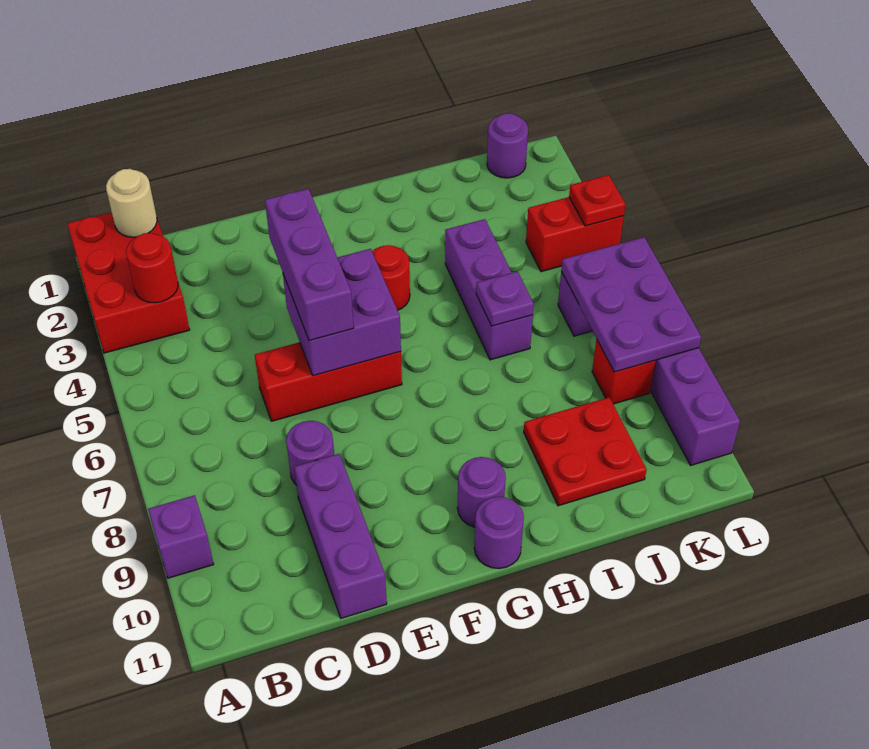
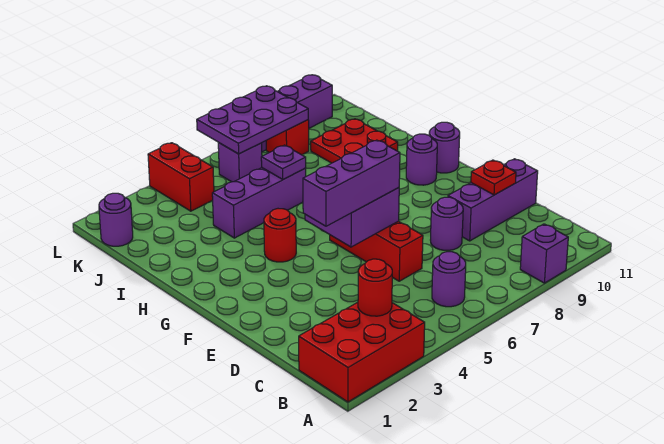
tan round brick B1 level 2 -> none
none -> purple round brick B6 level 1
red plate L4 level 2 -> red plate D10 level 2

